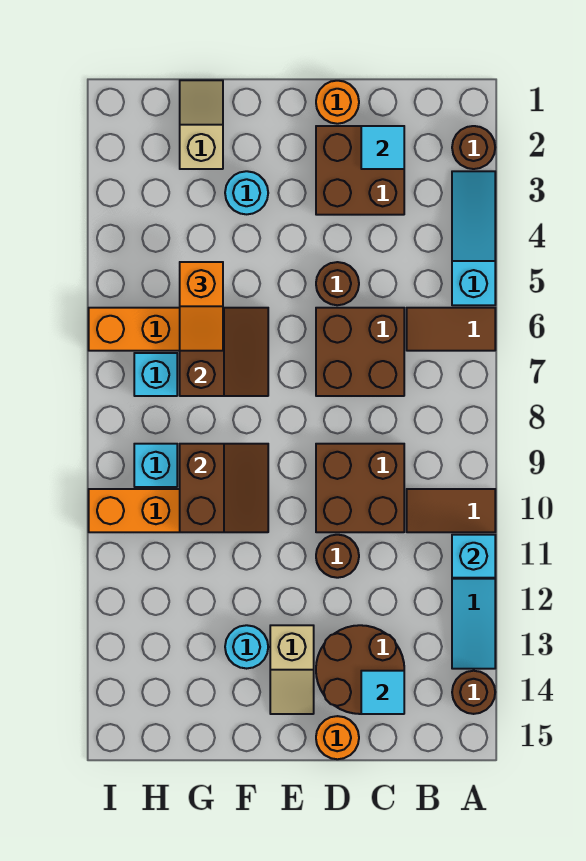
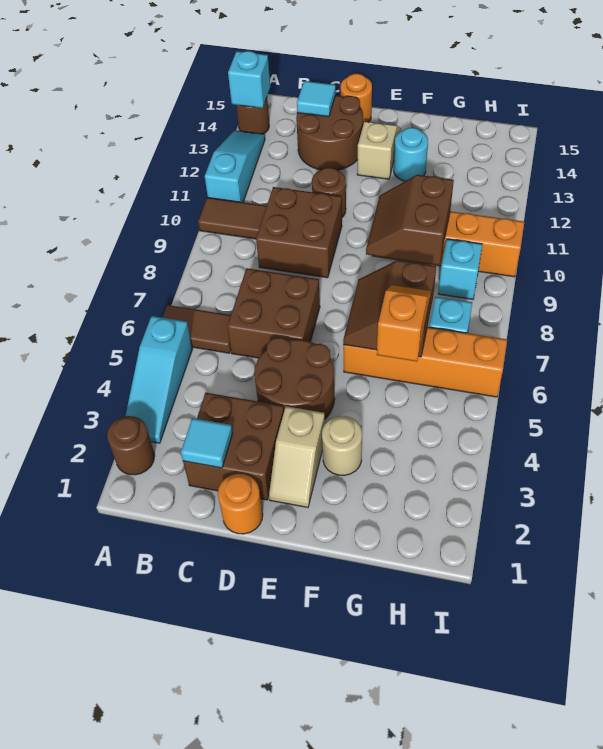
cyan brick A11 level 2 -> cyan brick A14 level 2
brown round brick D5 level 1 -> brown round brick D4:E5 level 1
cyan round brick F3 level 1 -> tan round brick F3 level 1
tan slope G1:G2 level 1 top 2 -> tan slope E2:E3 level 1 top 3

